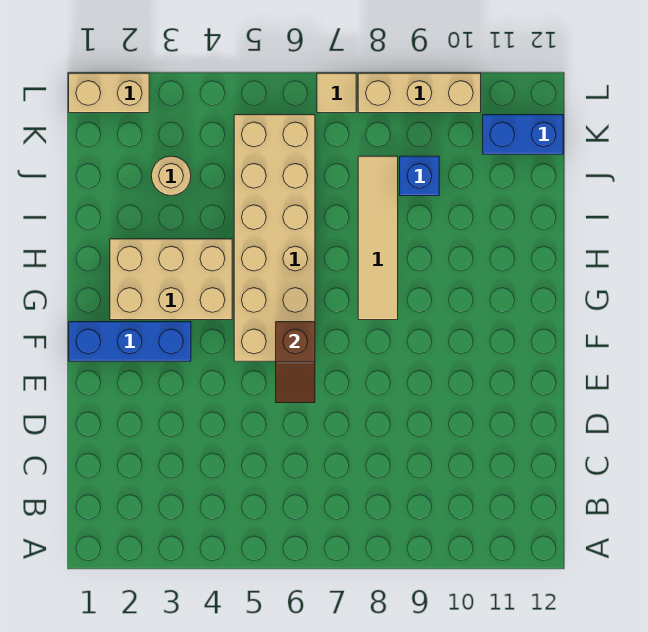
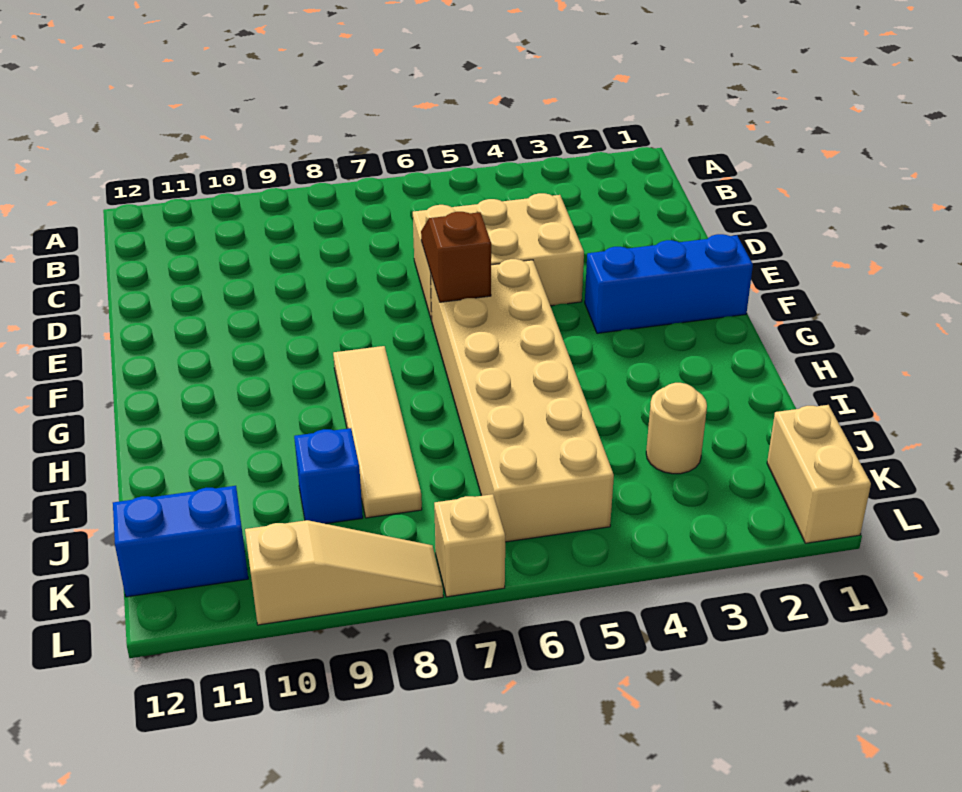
tan brick G2:H4 level 1 -> tan brick D4:E6 level 1
tan brick L1:L2 level 1 -> tan brick K1:L1 level 1
tan tile L7 level 1 -> tan brick L7 level 1
tan brick L8:L10 level 1 -> tan slope L8:L10 level 1 top 10

